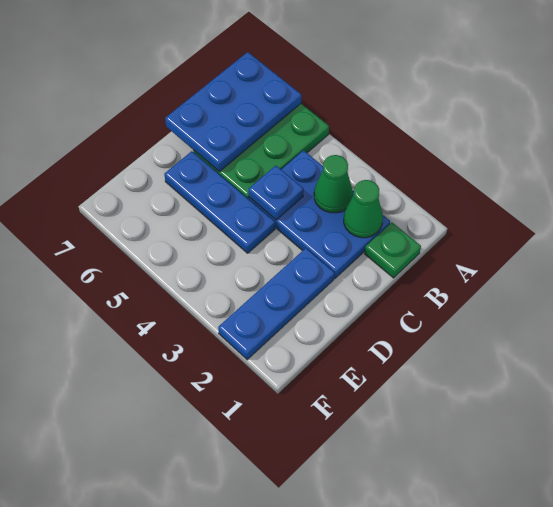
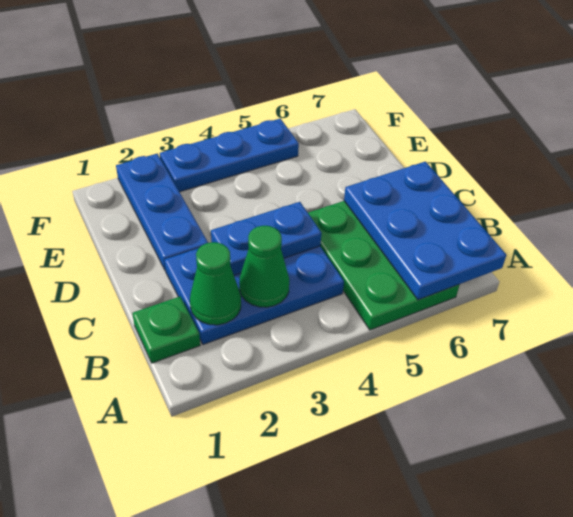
blue plate C4 level 2 -> blue plate C3:C4 level 2
blue plate D4:D6 level 1 -> blue plate F3:F5 level 1

